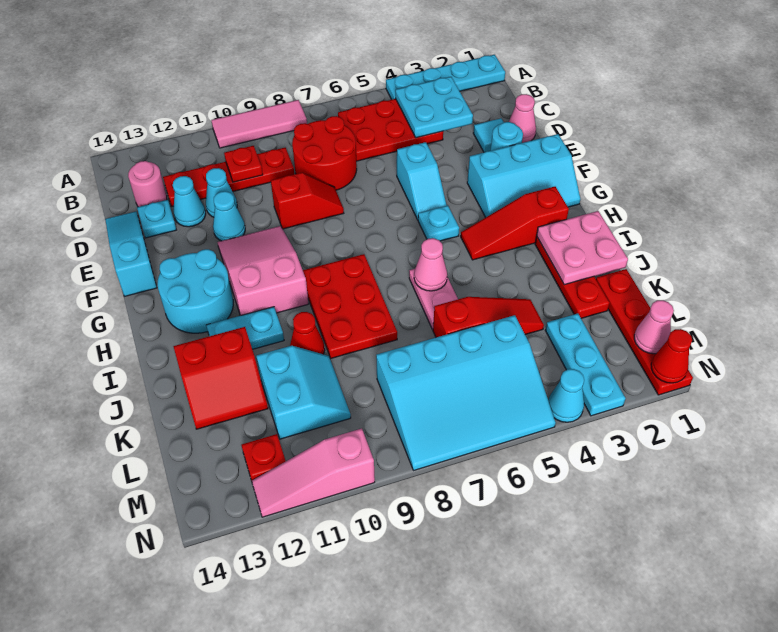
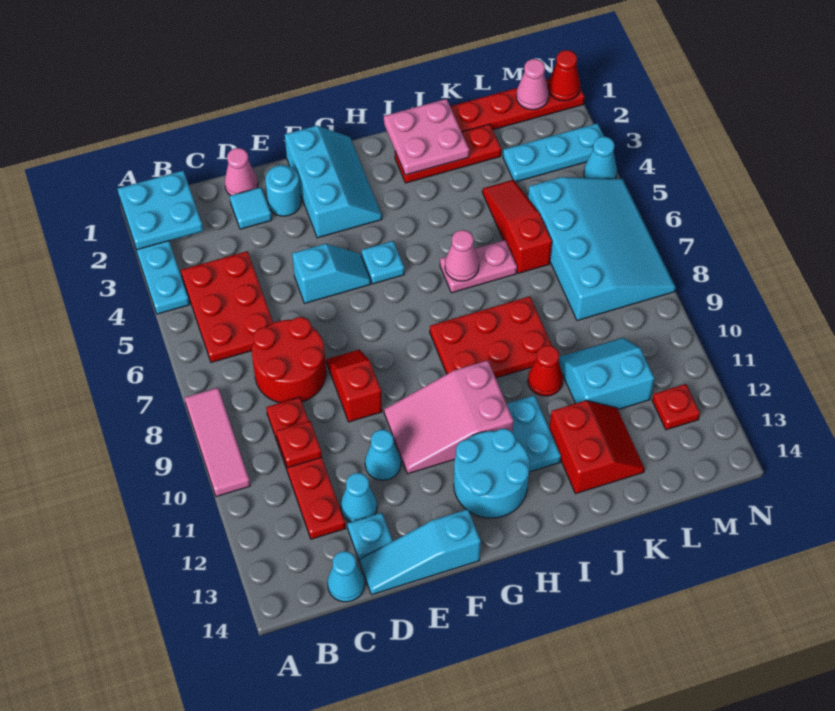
cyan plate B3:C4 level 2 -> cyan plate A1:B2 level 2
pink round brick C13 level 1 -> none
cyan cone D11 level 1 -> cyan cone C14 level 1
red slope H2:H4 level 1 top 2 -> none
pink slope N10:N12 level 1 top 10 -> none

